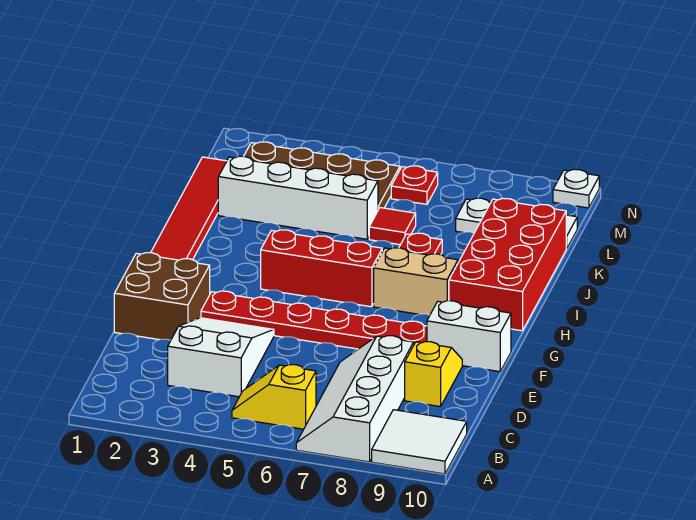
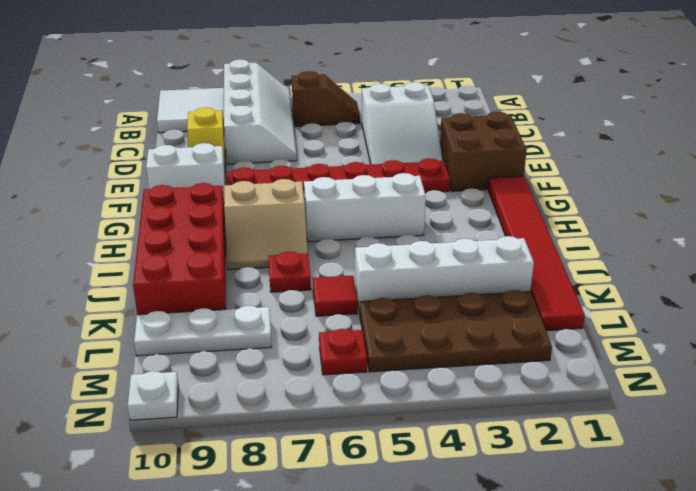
yellow slope B5:B6 level 1 top 6 -> brown slope B5:B6 level 1 top 6
red brick H4:H6 level 1 -> white brick H4:H6 level 1

